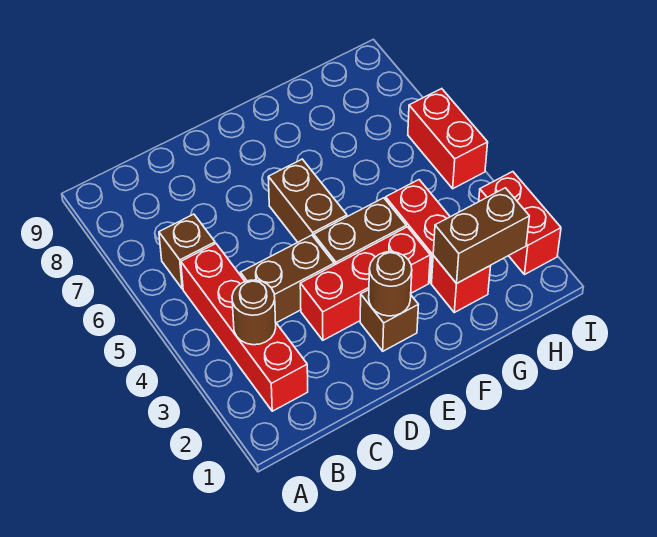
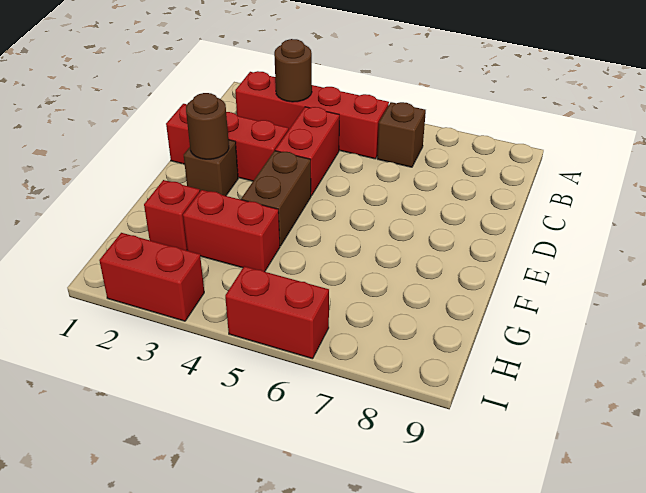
brown brick C4:D4 level 1 -> red brick C4:D4 level 1
red brick D3:F3 level 1 -> red brick D1:D3 level 1
brown brick E5:E6 level 1 -> none
brown brick G2:H2 level 2 -> none

